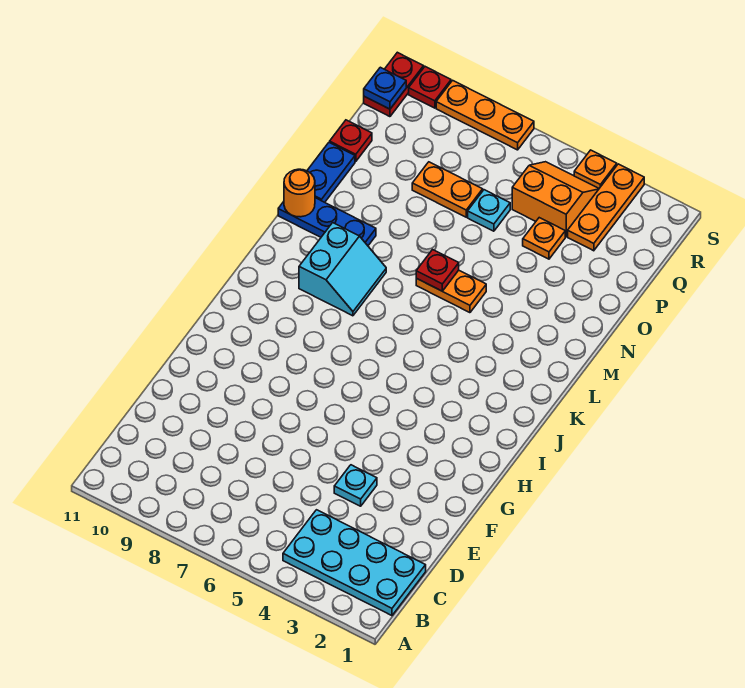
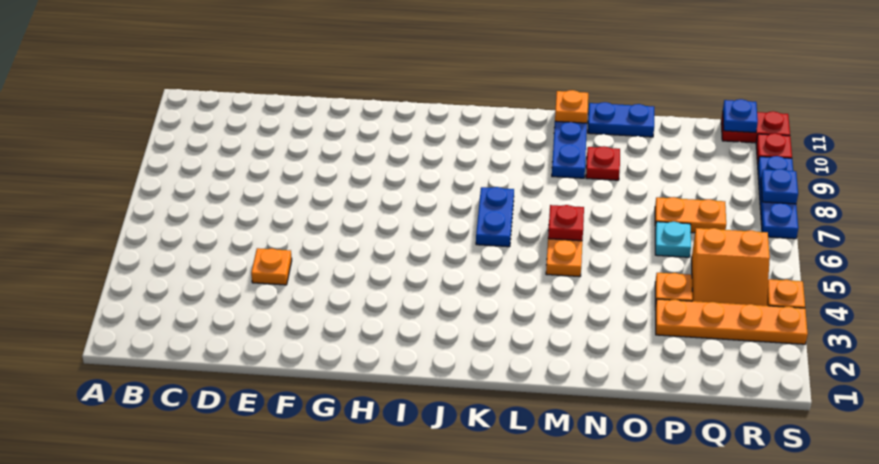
cyan plate B1:C4 level 1 -> none
cyan plate E4 level 1 -> orange plate E4 level 1
none -> blue plate K6:K7 level 1
cyan slope K8:L9 level 1 top 9 -> none
orange round brick M11 level 2 -> orange plate M11 level 2
orange plate P7:P8 level 1 -> orange plate P7:Q7 level 1
red plate P11 level 1 -> red plate N9 level 1
orange plate Q3:S3 level 1 -> orange plate P3:S3 level 1
orange slope Q4:R5 level 1 top Q -> orange slope Q4:R5 level 1 top 5
orange plate S7:S9 level 1 -> blue plate S7:S9 level 1
none -> blue plate S8 level 2

